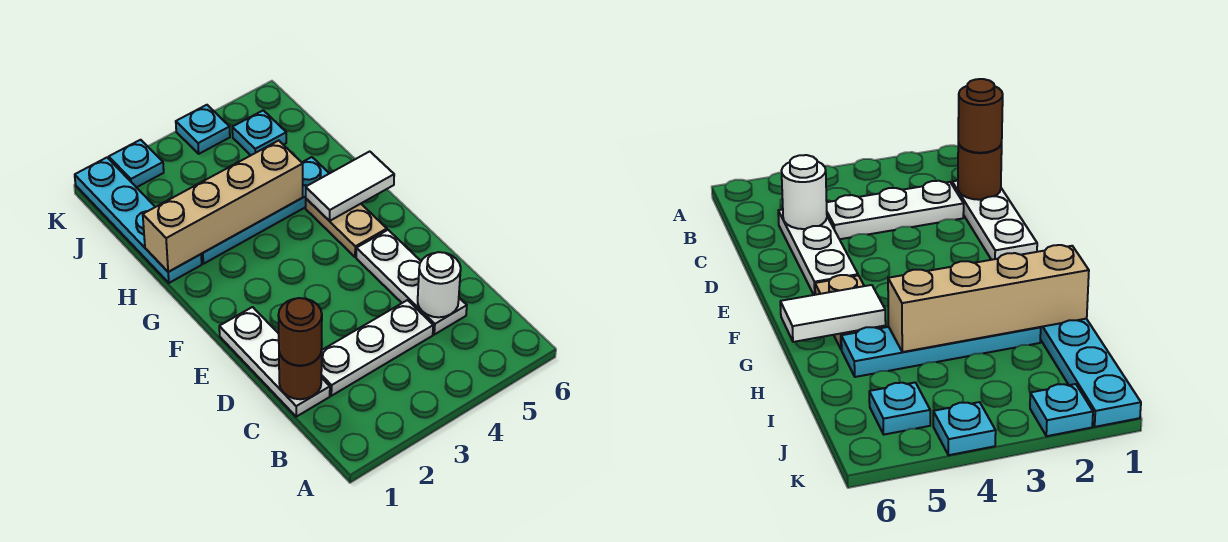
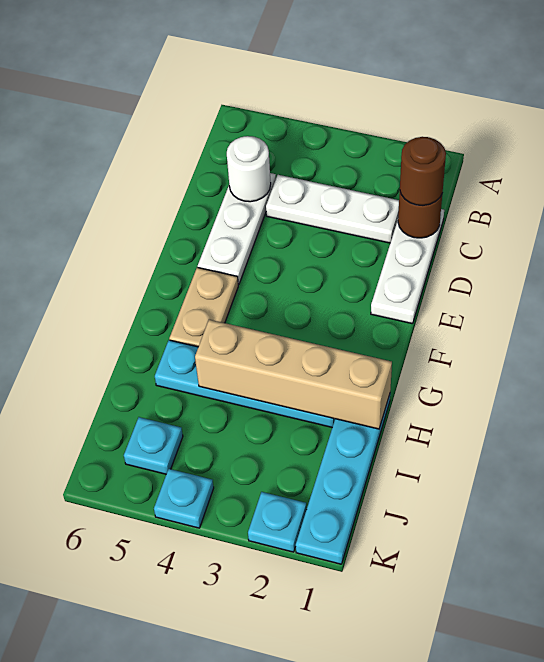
white tile G5:G6 level 2 -> none

